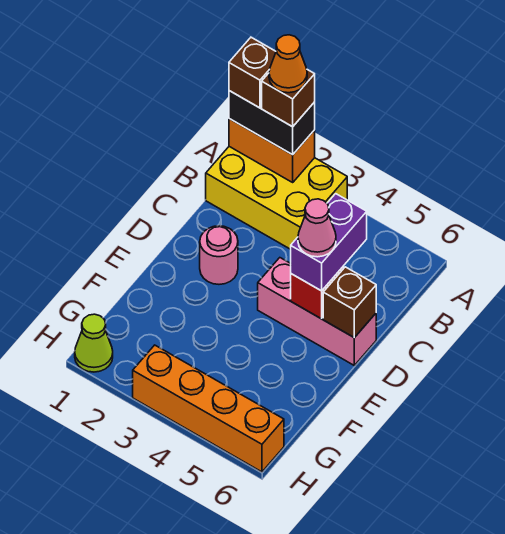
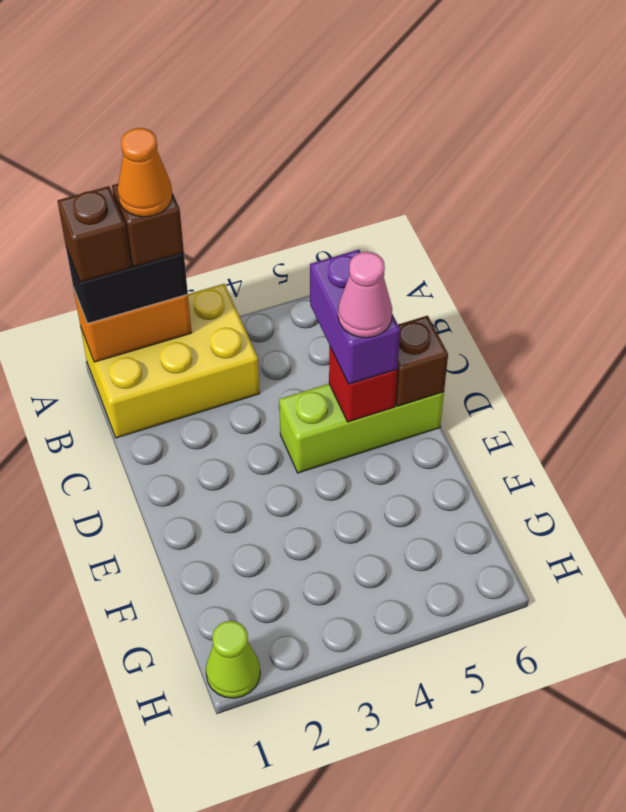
pink round brick D2 level 1 -> none
pink brick D4:D6 level 1 -> lime brick D4:D6 level 1
orange brick H3:H6 level 1 -> none

